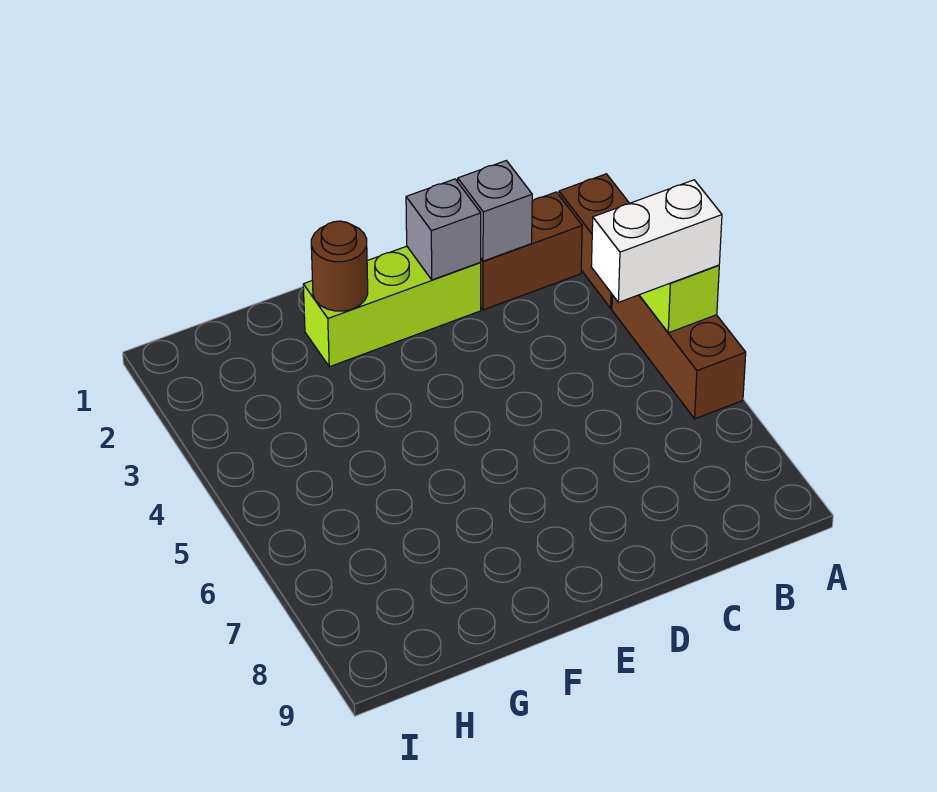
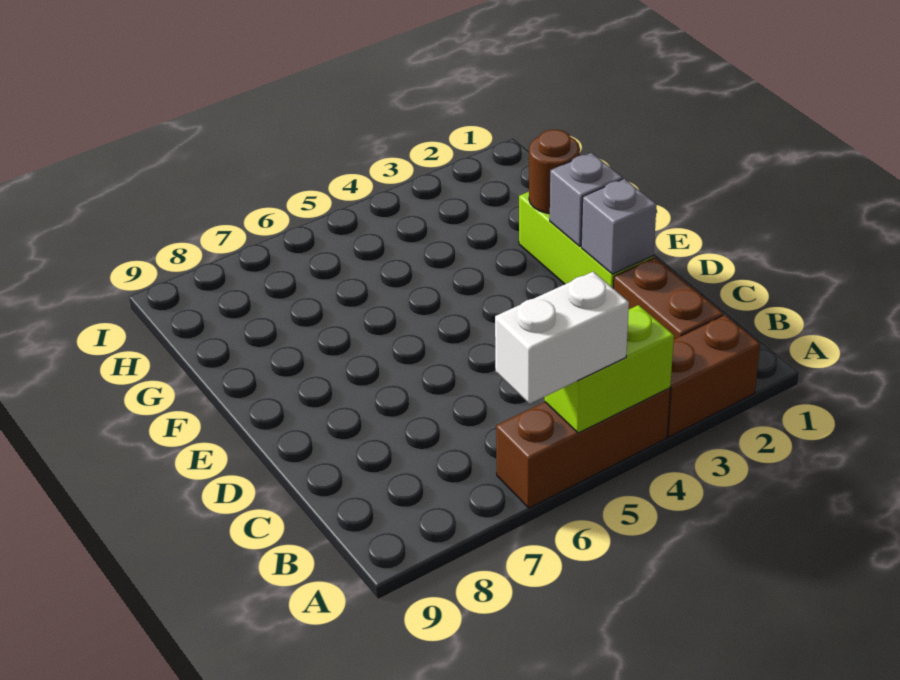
white brick A5:B5 level 3 -> white brick A5:A6 level 3
grey brick C2 level 2 -> grey brick E2 level 2

